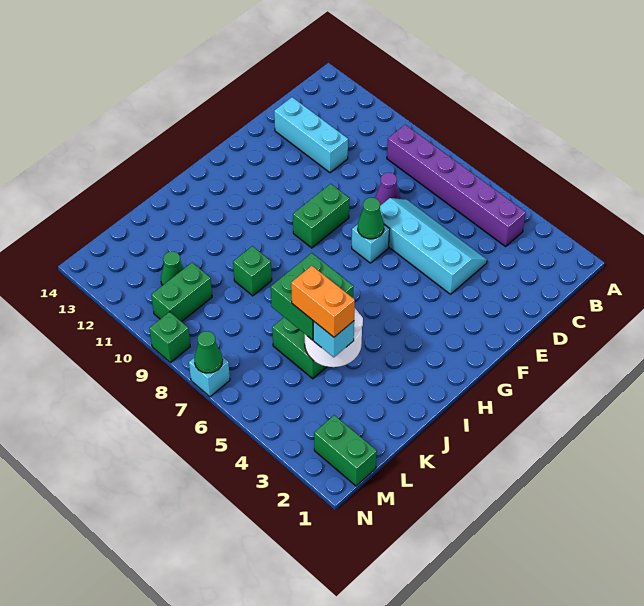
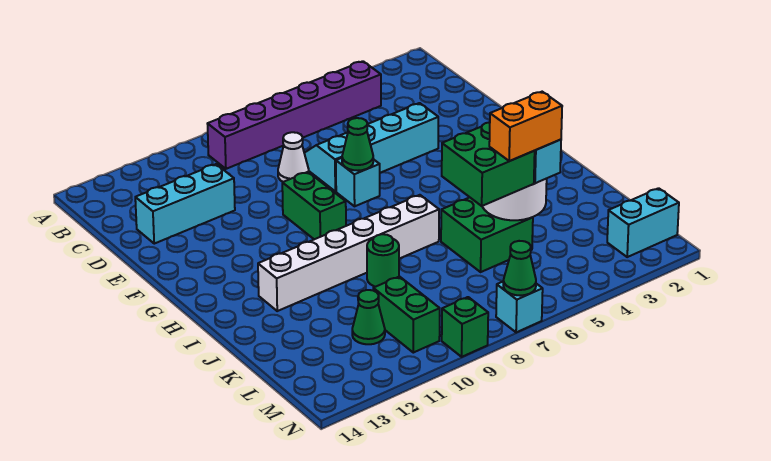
purple cone D8 level 1 -> white cone D8 level 1
none -> white brick I7:I12 level 1
green brick J9 level 1 -> green round brick J9 level 1
green brick M1:M2 level 1 -> cyan brick M1:M2 level 1

